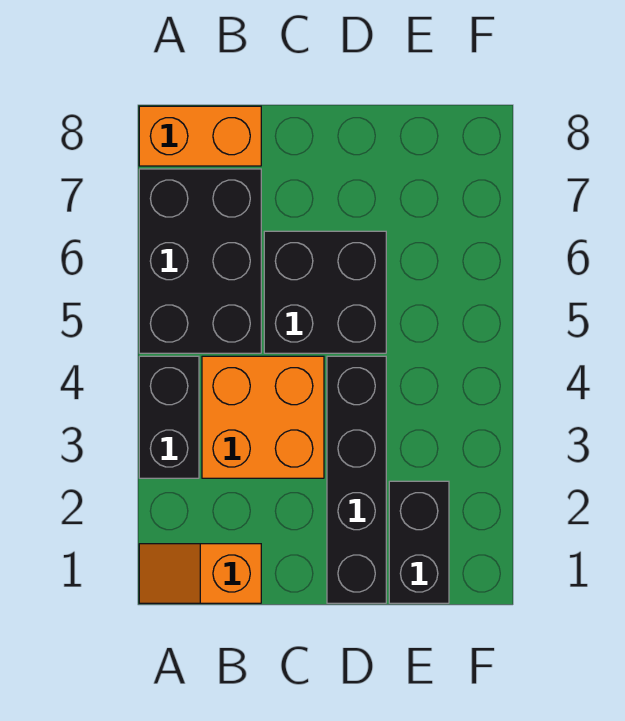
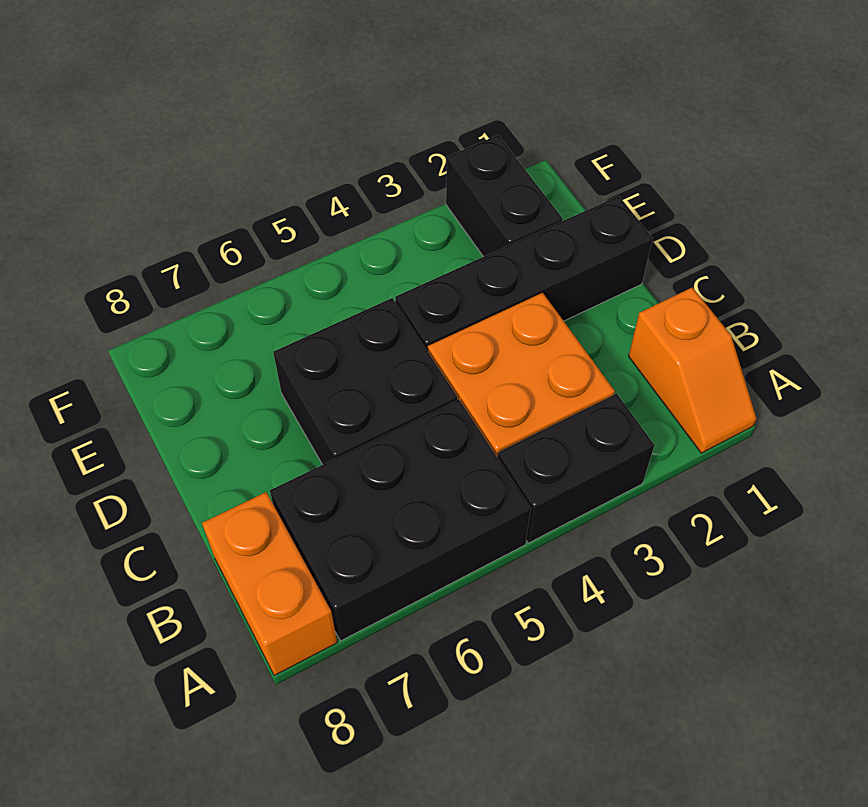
black brick E1:E2 level 1 -> black brick E2:F2 level 1

